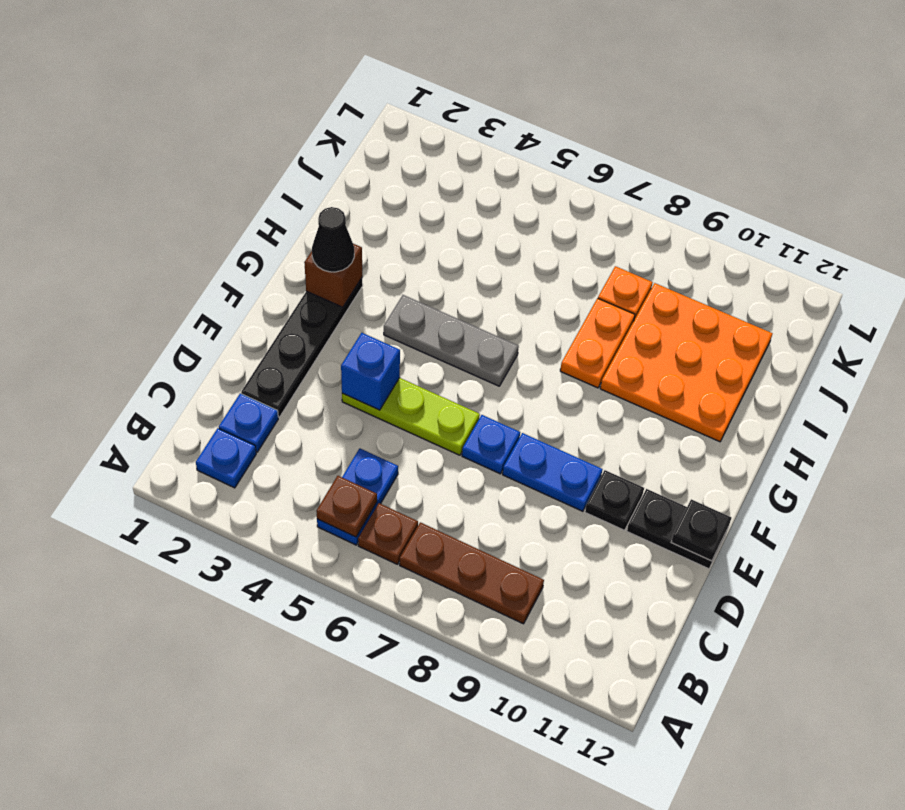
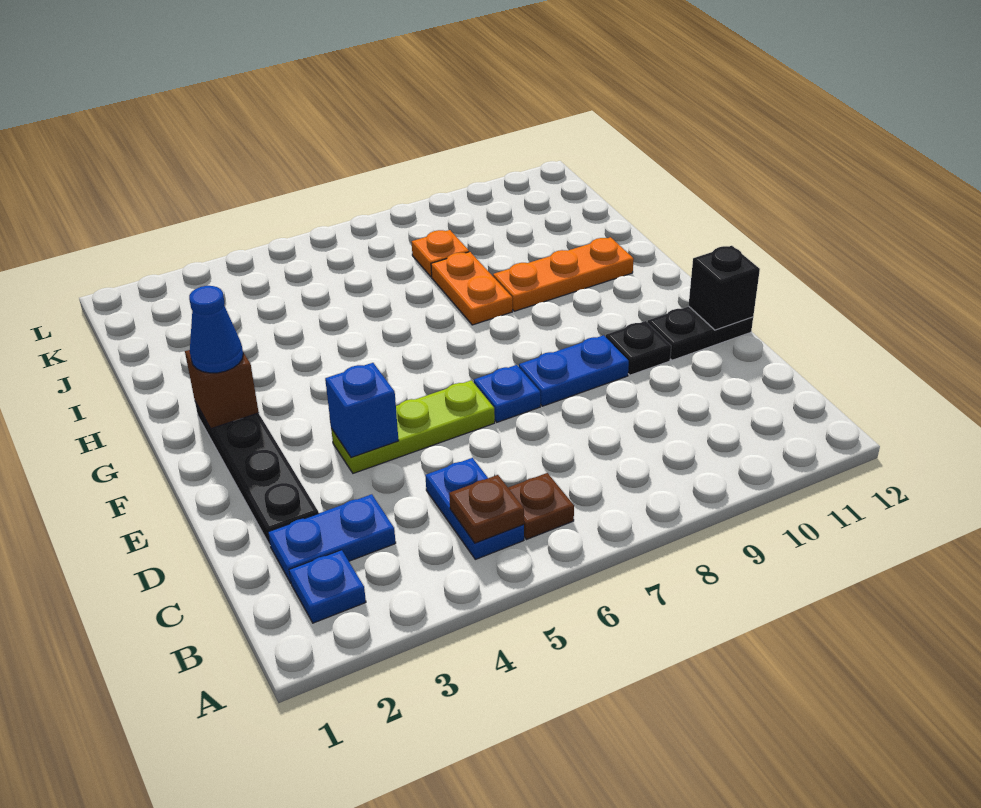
brown plate B7:B9 level 1 -> none
blue plate C2 level 1 -> blue plate C2:C3 level 1
black plate E12 level 2 -> black brick E12 level 2
black cone G2 level 3 -> blue cone G2 level 3
grey plate G4:G6 level 1 -> none
orange plate H9:J11 level 1 -> orange plate H9:H11 level 1

